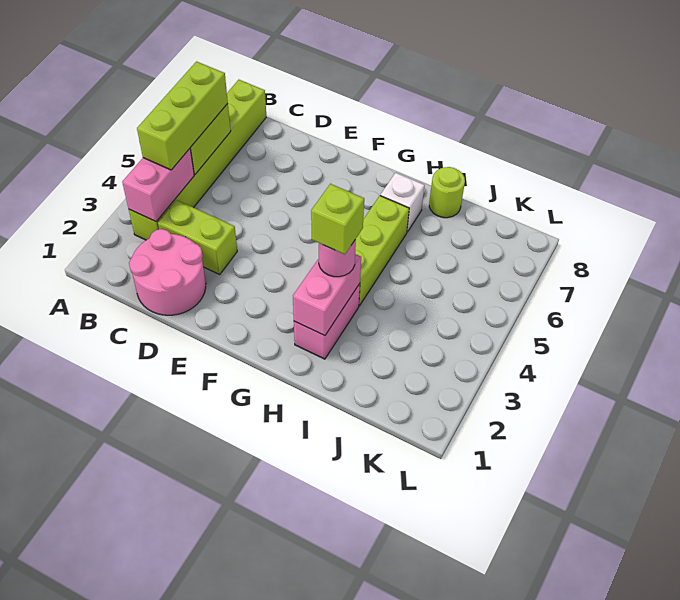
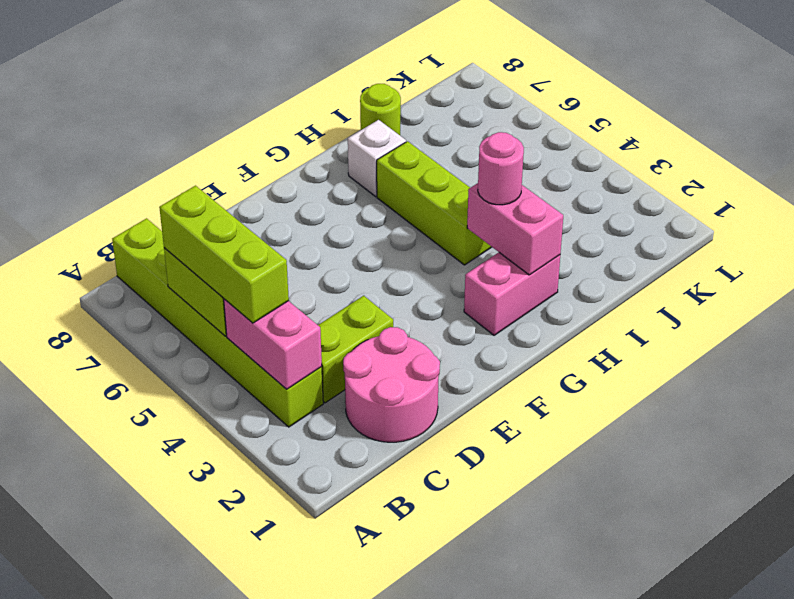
pink brick H2:H3 level 1 -> pink brick G2:H2 level 1
lime brick H3 level 4 -> none

